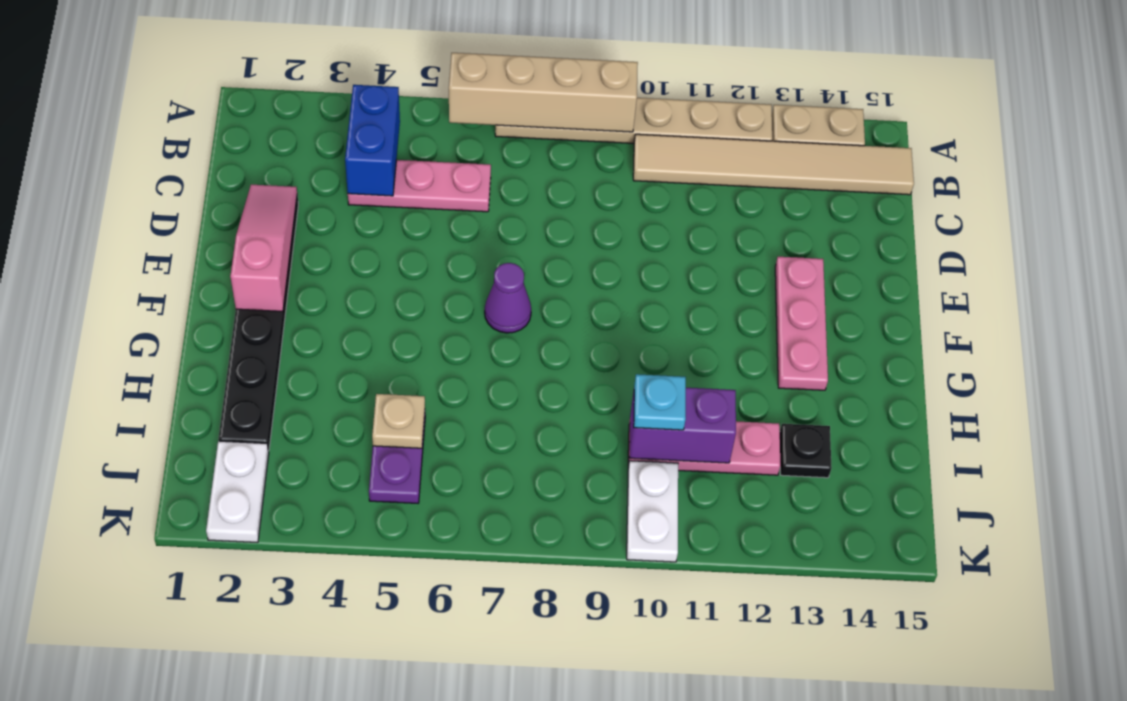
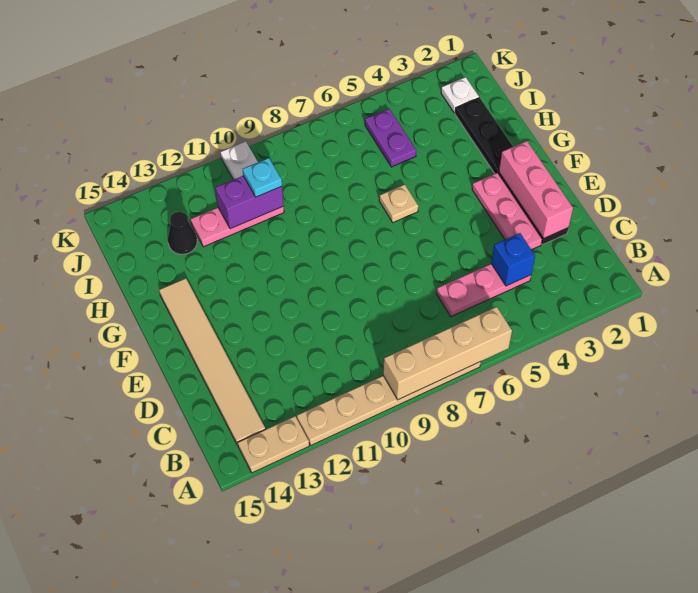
blue brick B4:C4 level 2 -> blue brick C4 level 2
tan tile B10:B15 level 1 -> tan tile B14:G14 level 1
pink slope D2:F2 level 2 top F -> pink brick D2:F2 level 2
pink plate E13:G13 level 1 -> pink plate D3:F3 level 1
purple cone F7 level 1 -> none
tan plate I5 level 2 -> tan plate G6 level 1
black plate I13 level 1 -> black cone I13 level 1
white plate J2:K2 level 1 -> white plate J2 level 1

